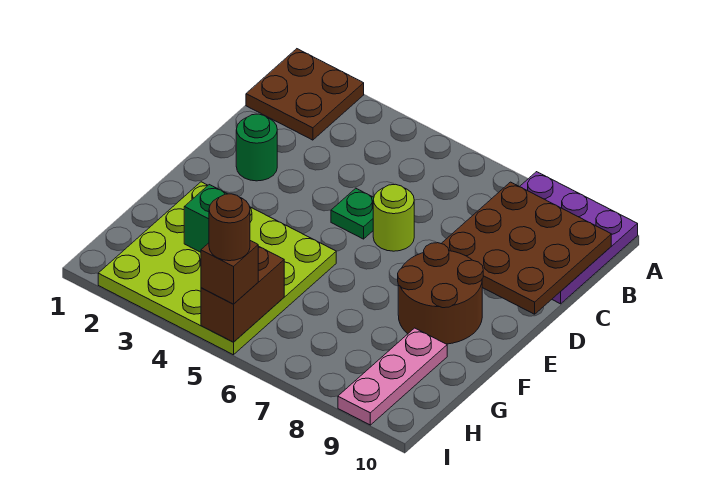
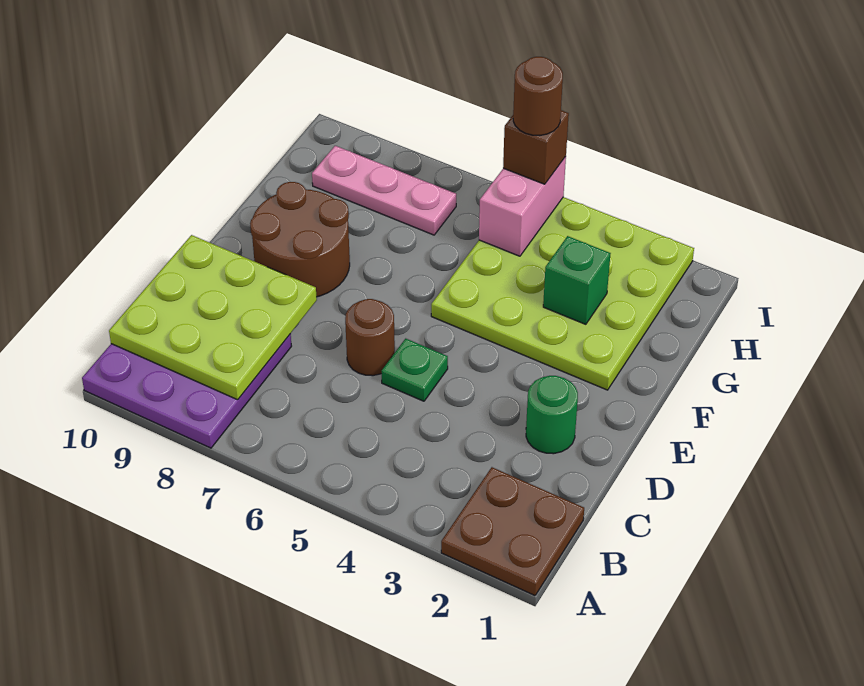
brown plate B8:D10 level 2 -> lime plate B8:D10 level 2
lime round brick D6 level 1 -> brown round brick D6 level 1
pink plate G9:I9 level 1 -> pink plate H7:H9 level 1
brown brick H5:I5 level 2 -> pink brick H5:I5 level 2

